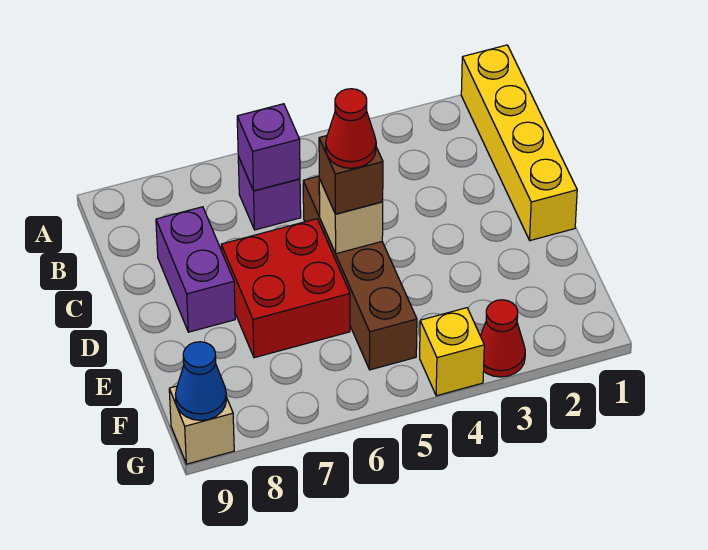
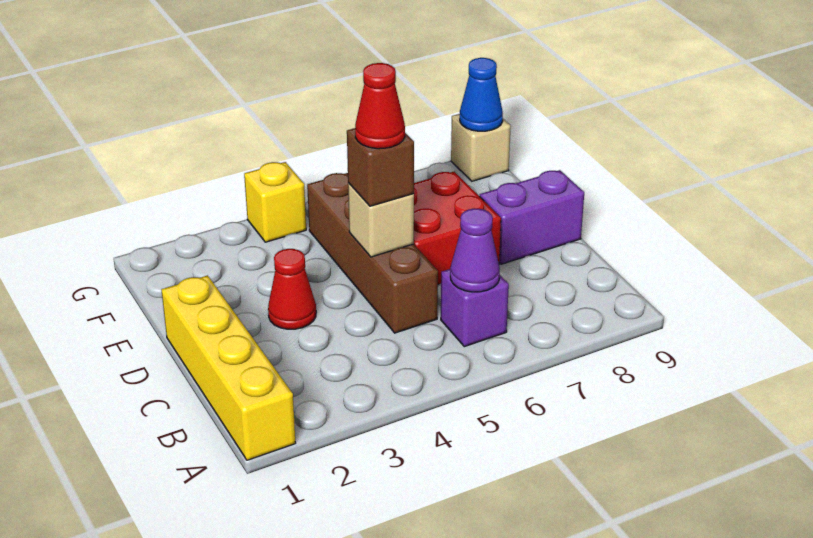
purple brick B6 level 2 -> purple cone B6 level 2
purple brick C8:D8 level 1 -> purple brick D8:D9 level 1
red cone G3 level 1 -> red cone D3 level 1

